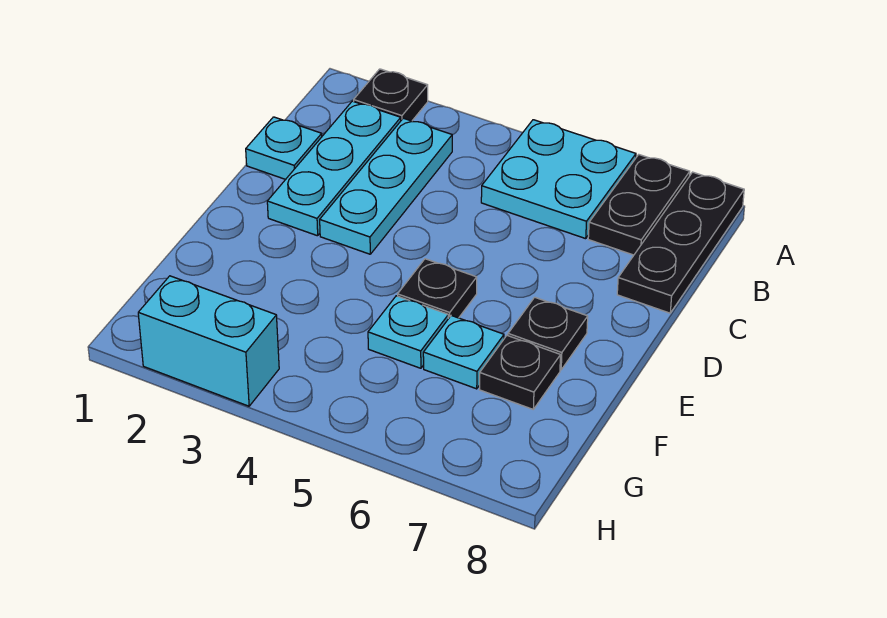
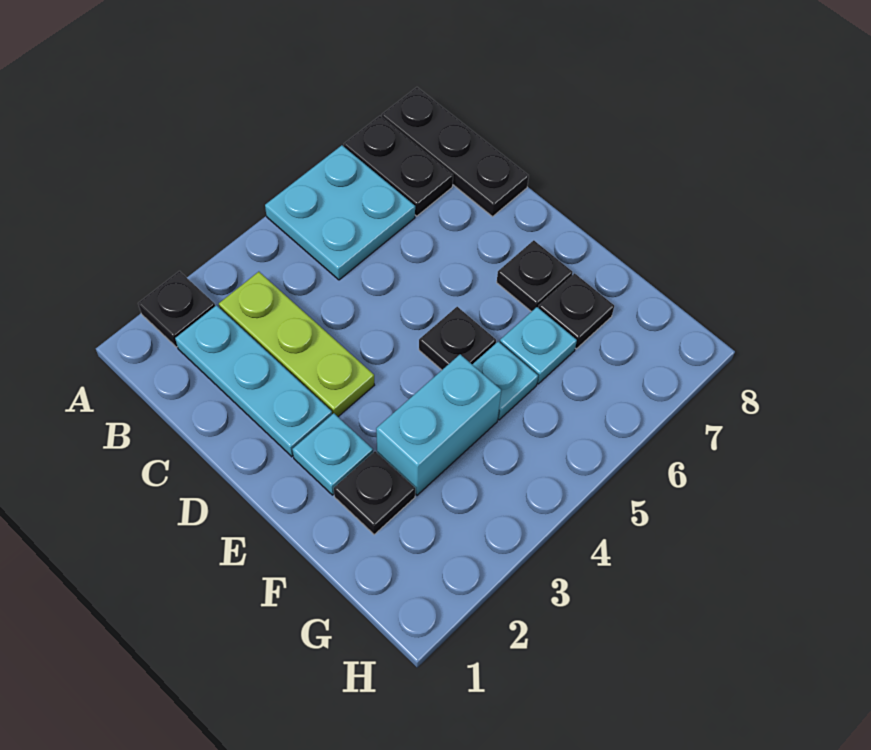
cyan plate B3:D3 level 1 -> lime plate B3:D3 level 1
cyan plate C1 level 1 -> cyan plate E2 level 1
none -> black plate F2 level 1
cyan brick H2:H3 level 1 -> cyan brick F3:F4 level 1

